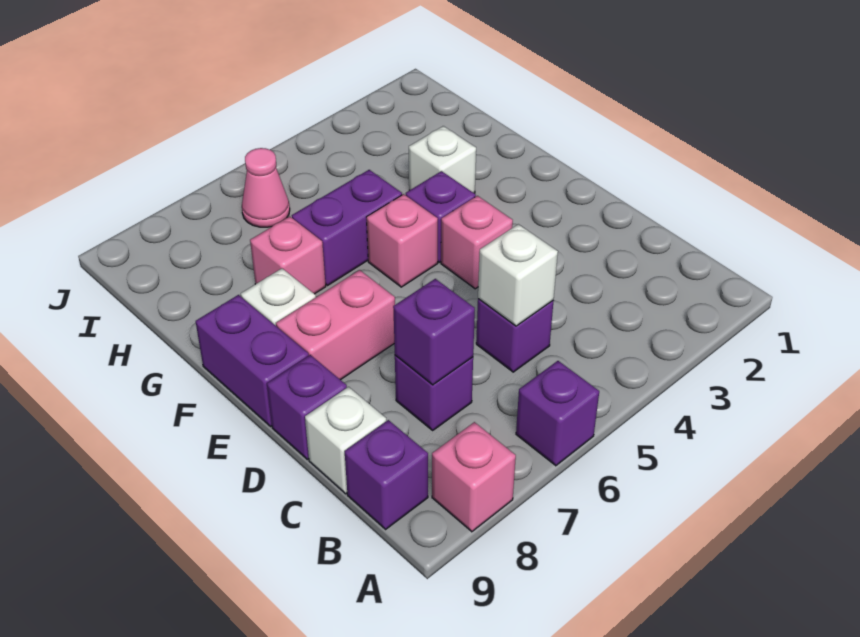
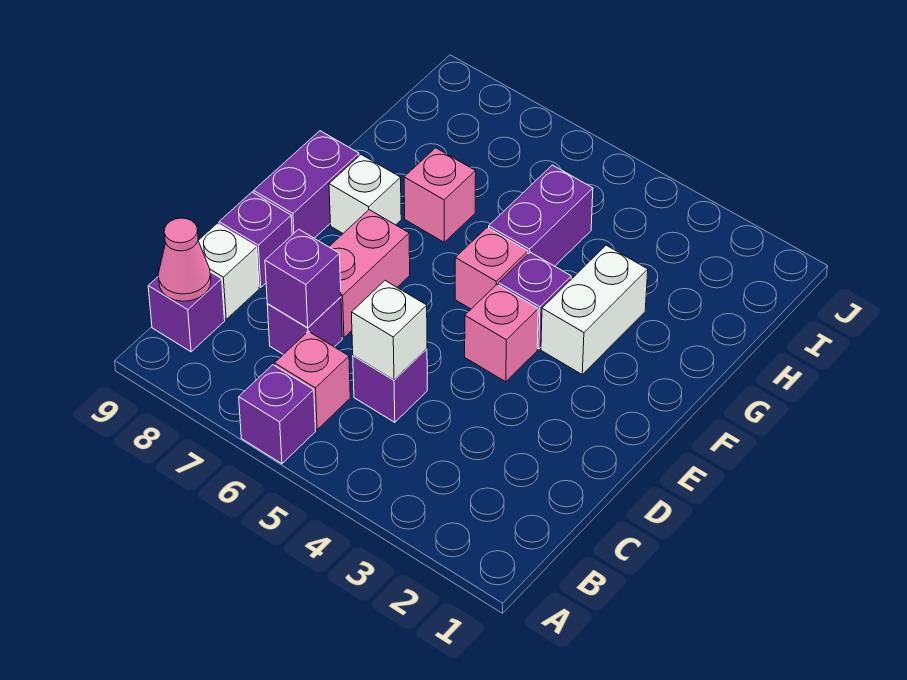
pink brick A8 level 1 -> pink brick B6 level 1
pink brick E7:E8 level 1 -> pink brick D7:E7 level 1
white brick G3 level 1 -> white brick F3:G3 level 1
purple brick G5:G6 level 1 -> purple brick G5:H5 level 1
pink cone I6 level 1 -> pink cone B9 level 2

